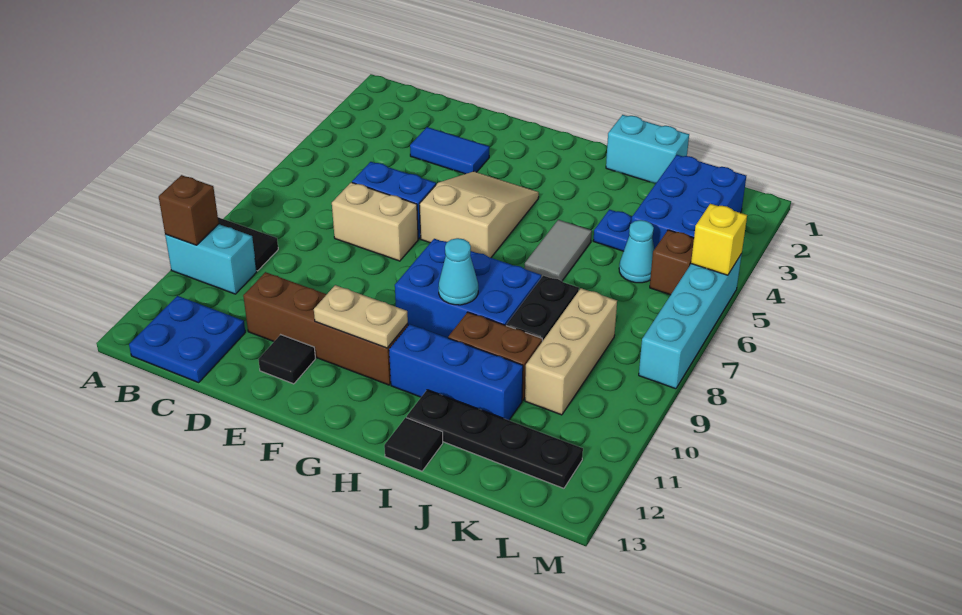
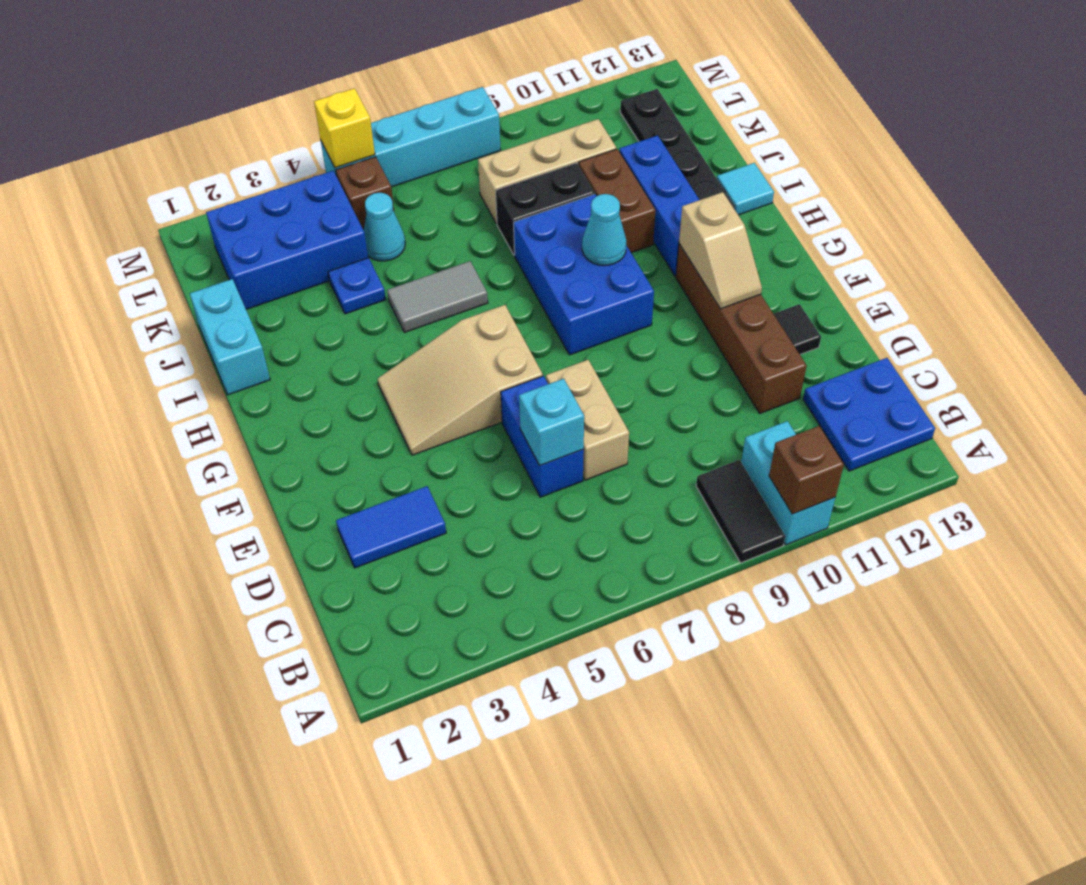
blue tile D3:E3 level 1 -> blue tile D2:D3 level 1
none -> cyan brick D6 level 2
tan plate F11:G11 level 2 -> tan slope F11:G11 level 2 top G
black tile I13 level 1 -> cyan tile I13 level 1

